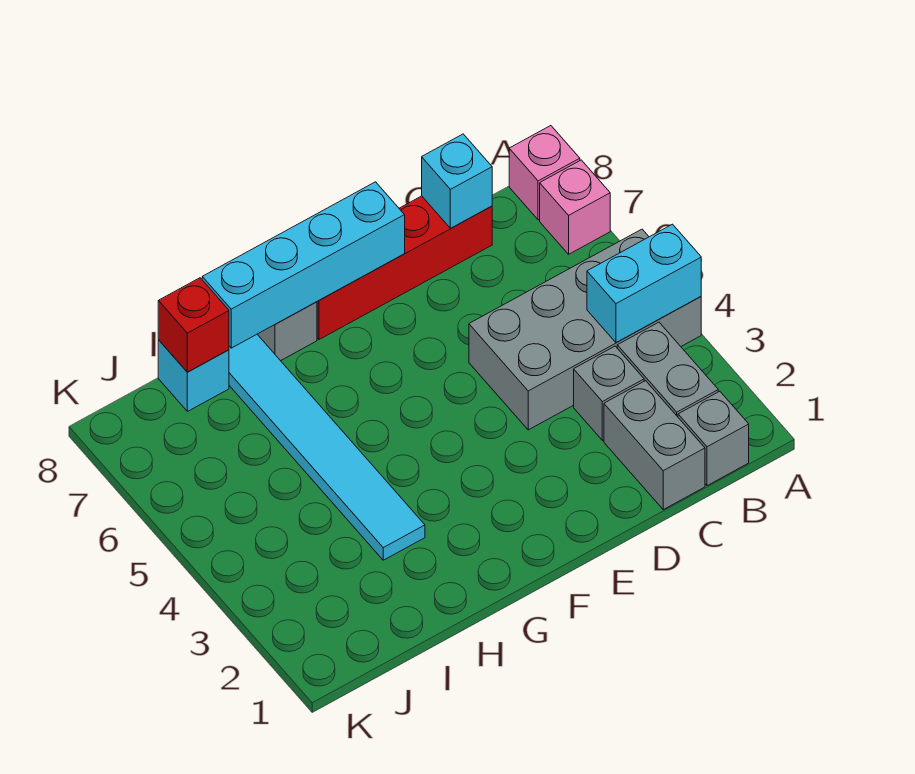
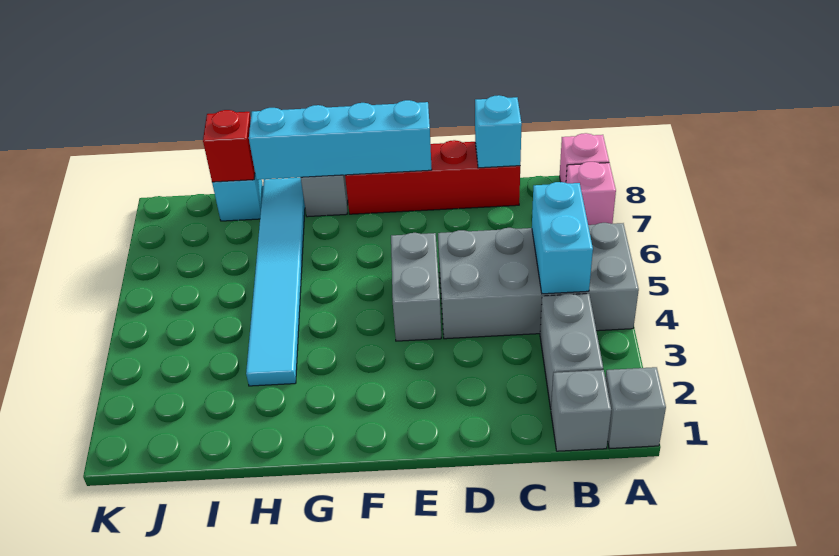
cyan brick A4:B4 level 2 -> cyan brick B4:B5 level 2
grey brick C1:C2 level 1 -> grey brick E4:E5 level 1
grey brick C3 level 1 -> grey brick A1 level 1

